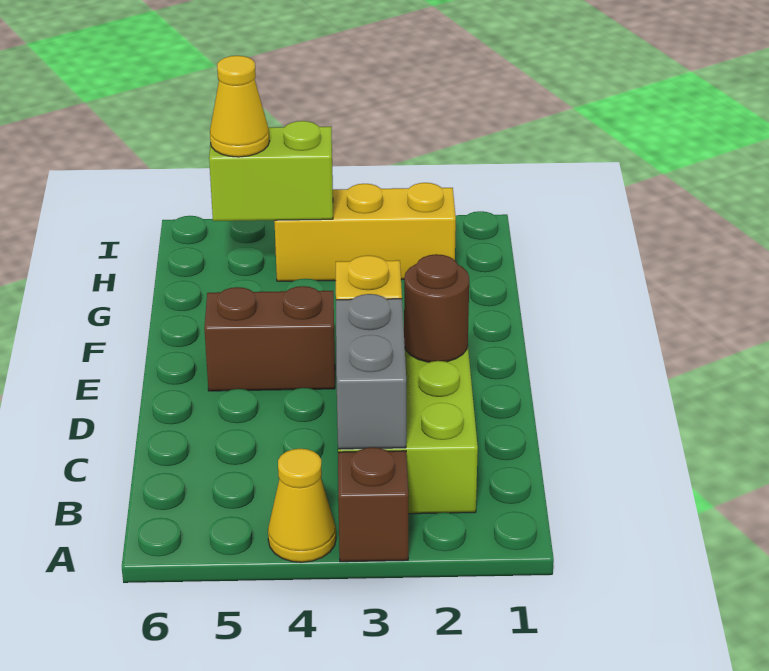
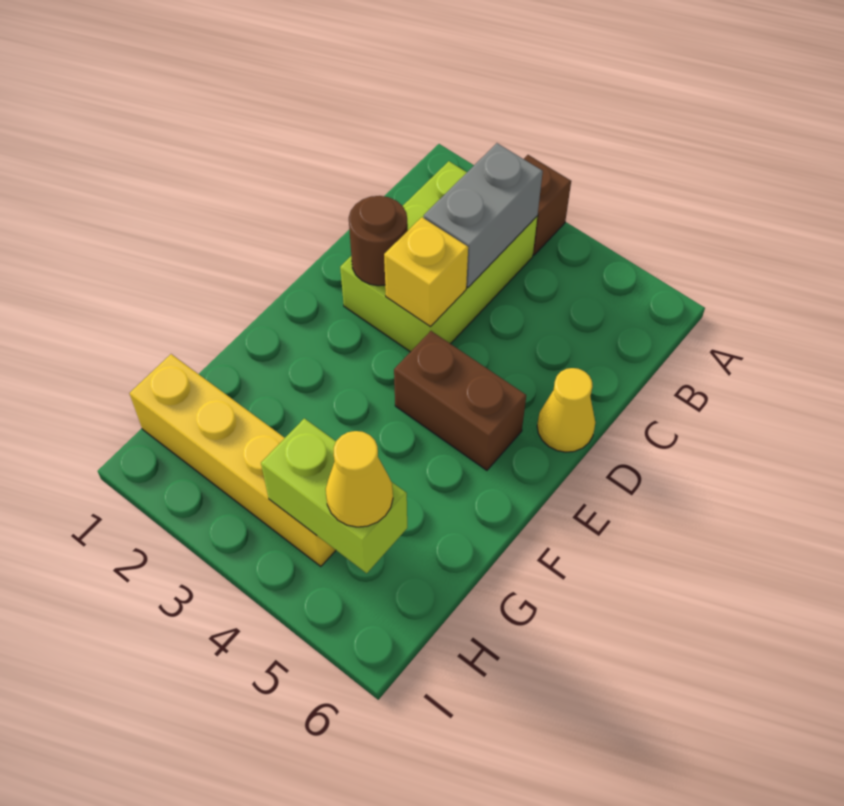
yellow cone A4 level 1 -> yellow cone D6 level 1
yellow brick H2:H4 level 1 -> yellow brick H1:H4 level 1

